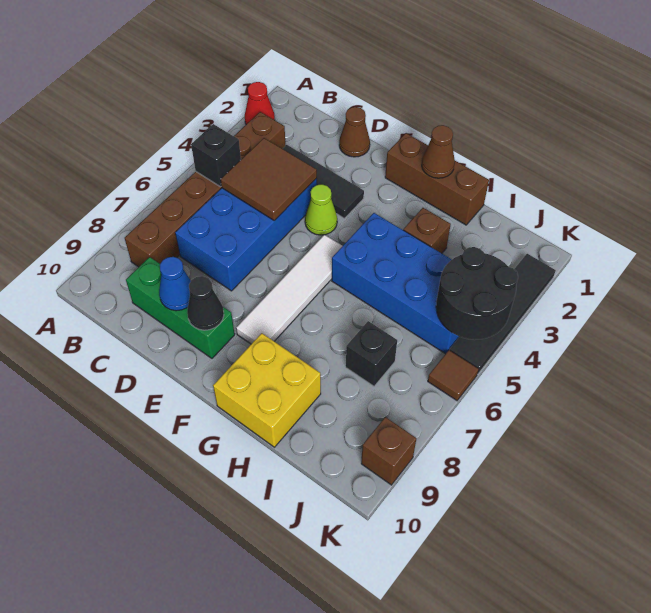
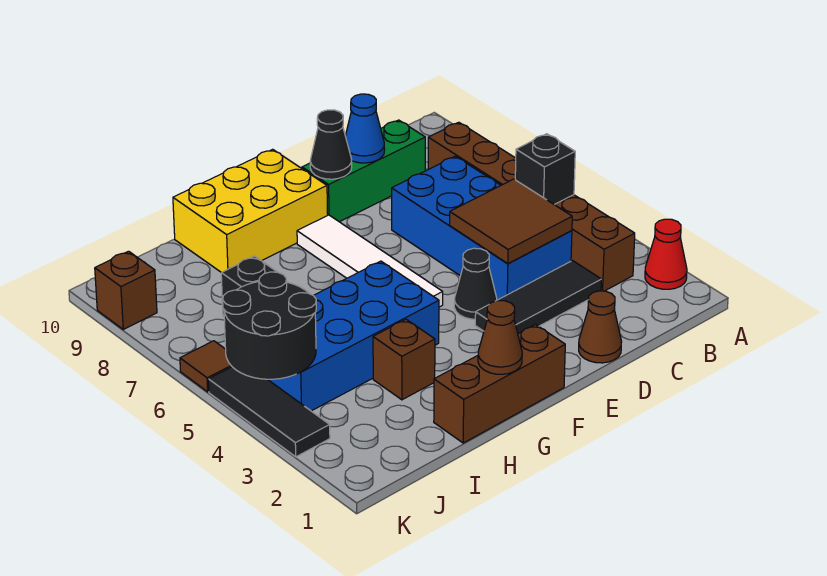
lime cone E4 level 1 -> black cone E4 level 1
yellow brick G9:H10 level 1 -> yellow brick F9:H10 level 1
black tile K2:K5 level 1 -> black tile K3:K5 level 1

